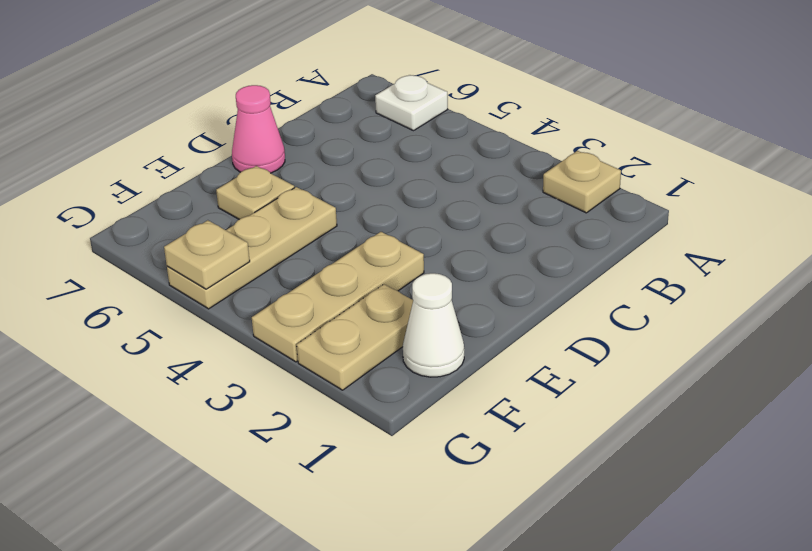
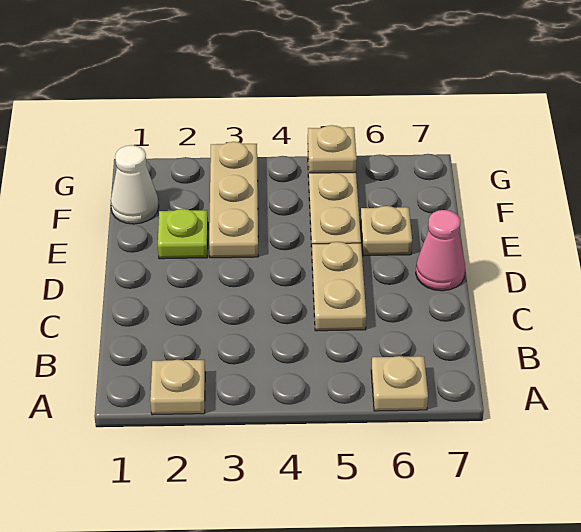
white plate A6 level 1 -> tan plate A6 level 1
none -> lime plate E2 level 1
tan plate F2:G2 level 1 -> tan plate C5:D5 level 1

